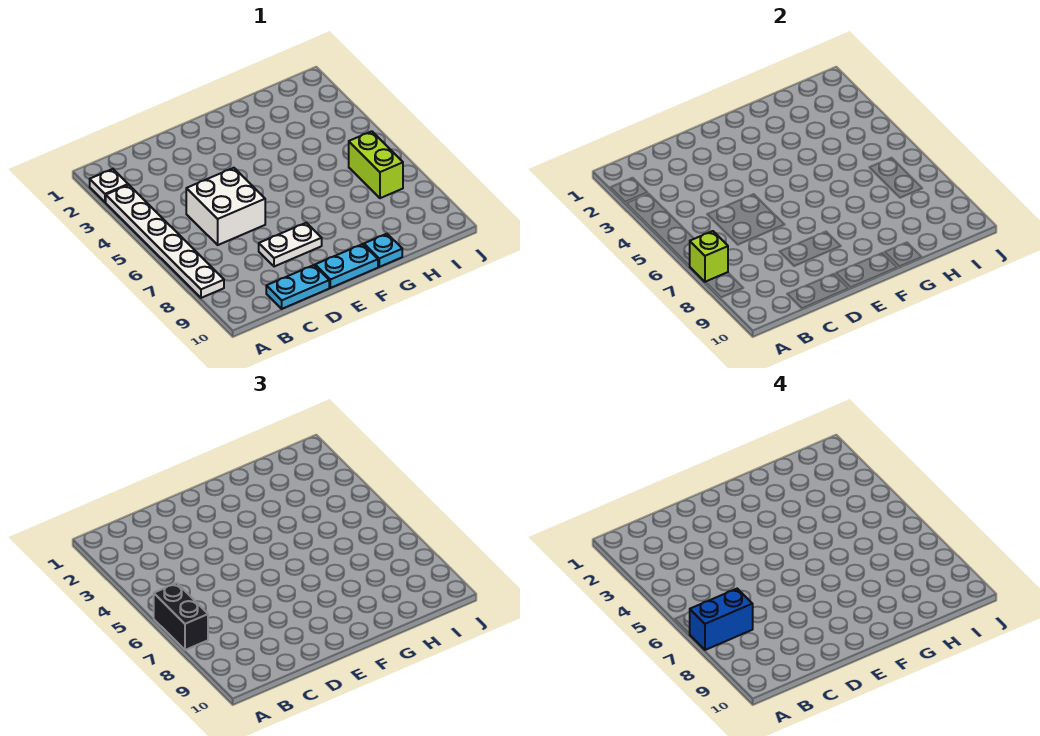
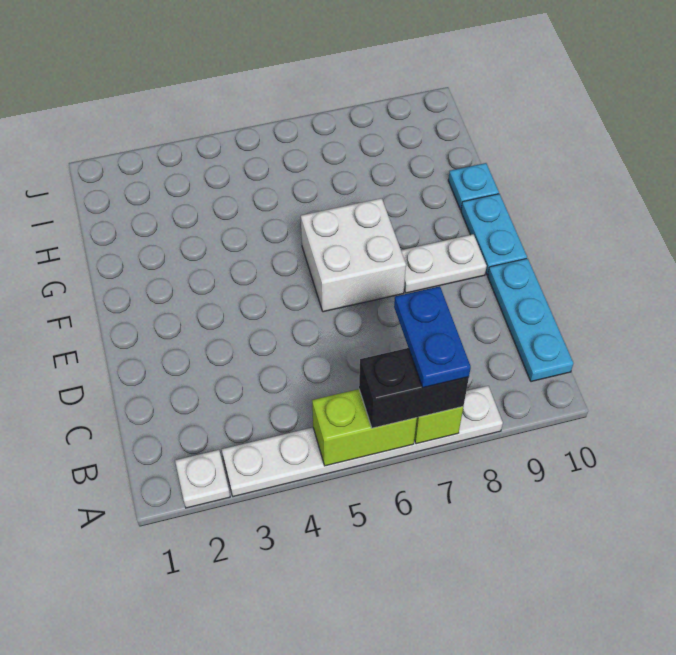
blue brick A7:B7 level 4 -> blue plate A7:B7 level 4
white brick C5:D6 level 1 -> white brick E6:F7 level 1
cyan plate C10:D10 level 1 -> cyan plate B10:D10 level 1
white plate D8:E8 level 1 -> white plate E8:E9 level 1
lime brick I6:I7 level 1 -> lime brick A5:A6 level 2

